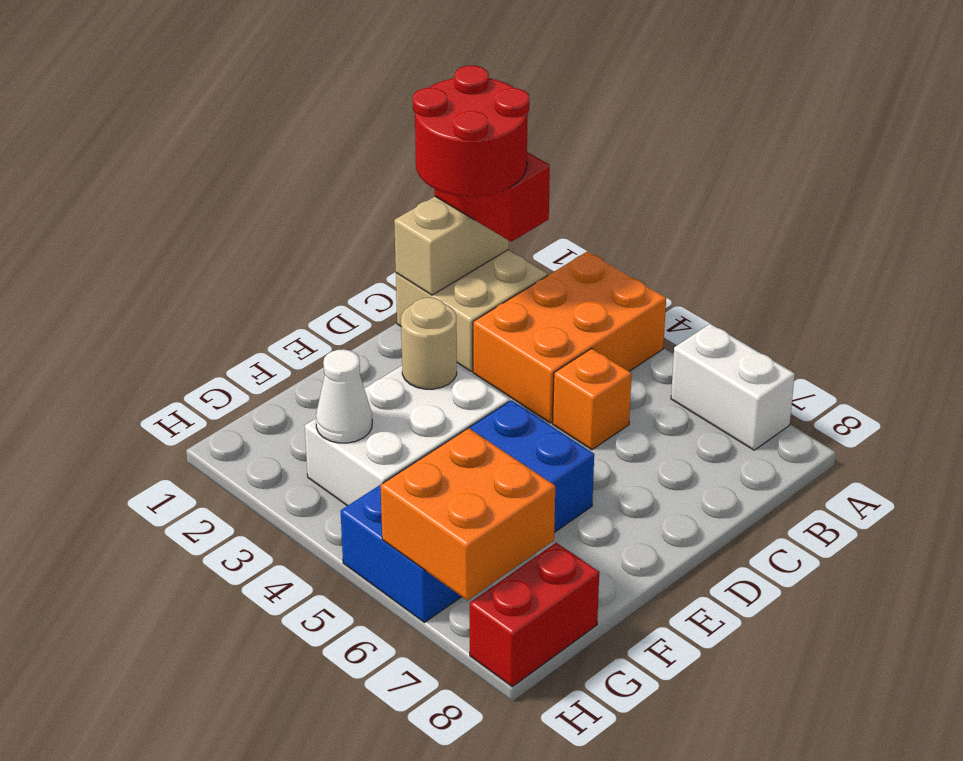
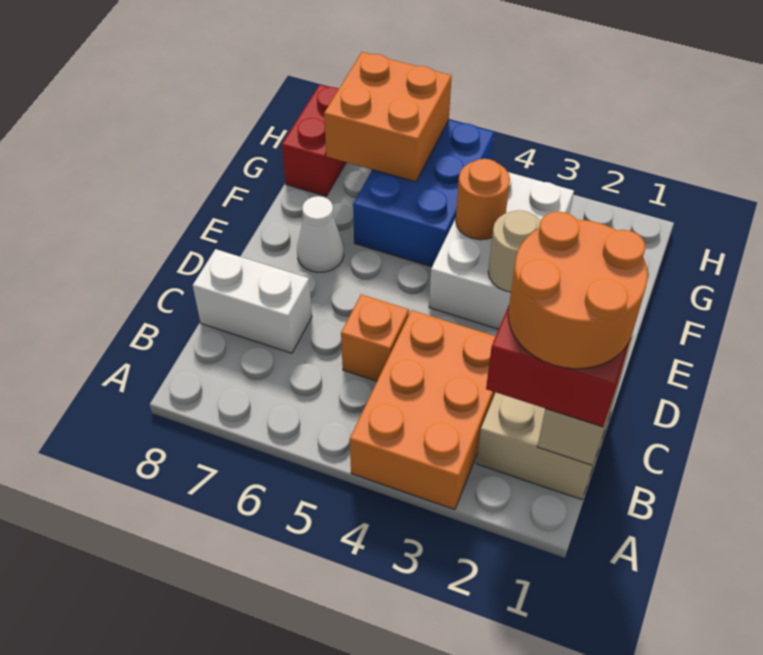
white brick A6:A7 level 1 -> white brick C7:C8 level 1
red round brick B1:C2 level 4 -> orange round brick B1:C2 level 4
blue brick E5:H6 level 1 -> blue brick F5:H6 level 1
none -> orange round brick F4 level 2
white cone G3 level 2 -> white cone E7 level 1

